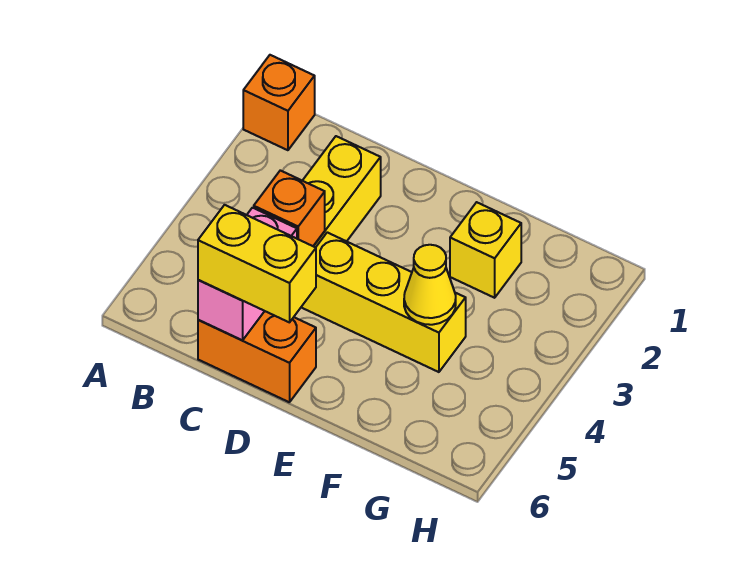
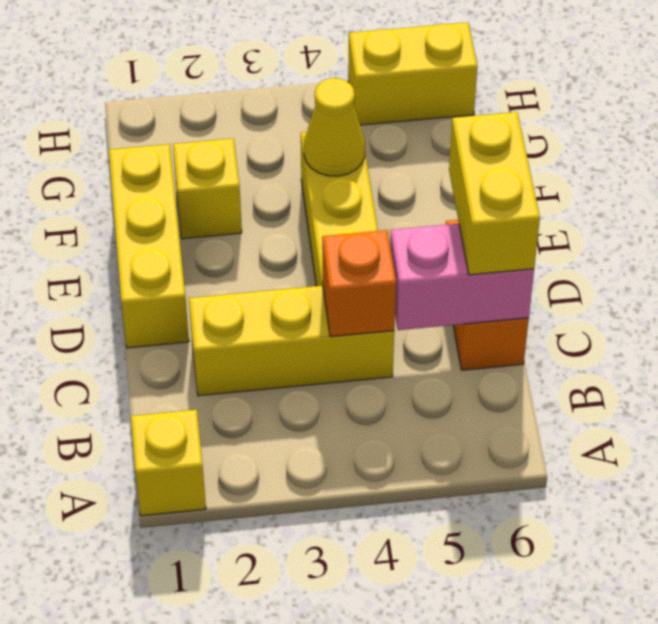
orange brick A1 level 1 -> yellow brick A1 level 1
none -> yellow brick D1:F1 level 1
none -> yellow brick H5:H6 level 1

